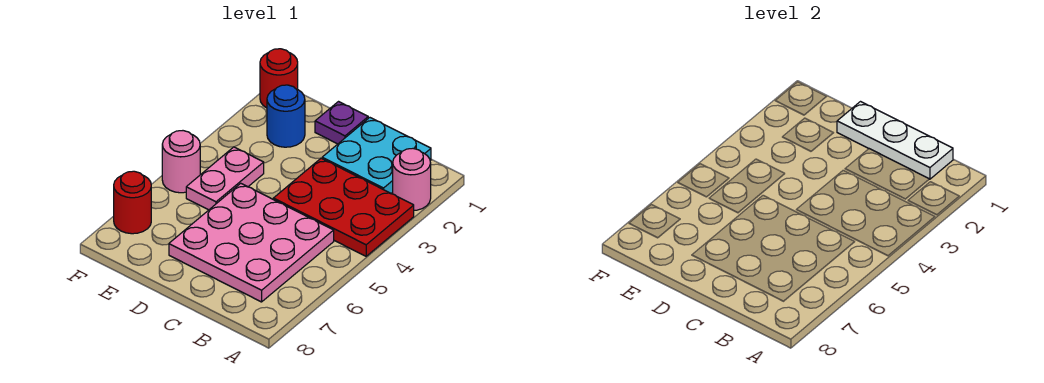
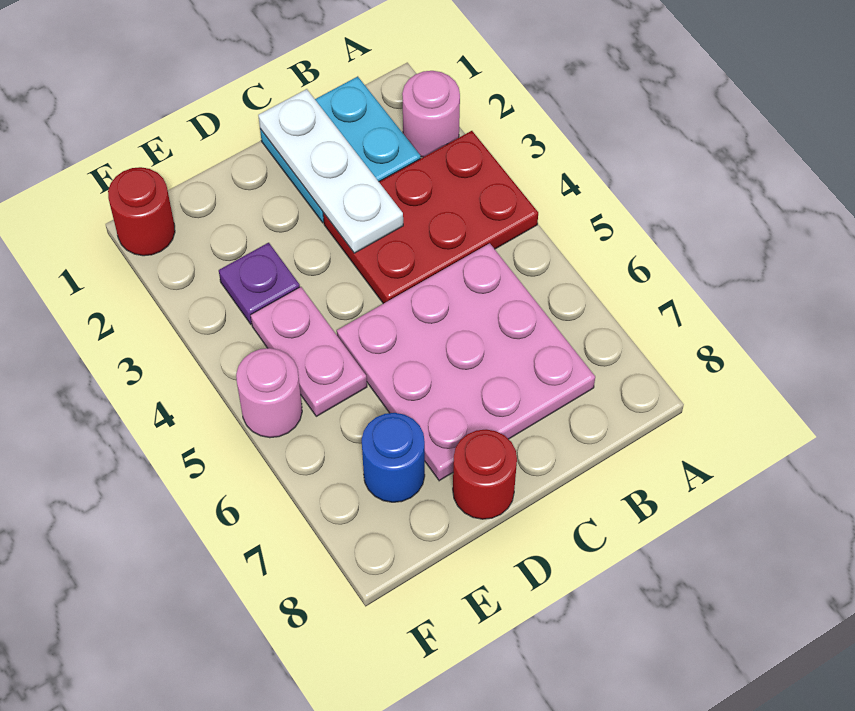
white plate B1:D1 level 2 -> white plate C1:C3 level 2
purple plate D1 level 1 -> purple plate E3 level 1
blue round brick E2 level 1 -> blue round brick E7 level 1
red round brick F7 level 1 -> red round brick D8 level 1

